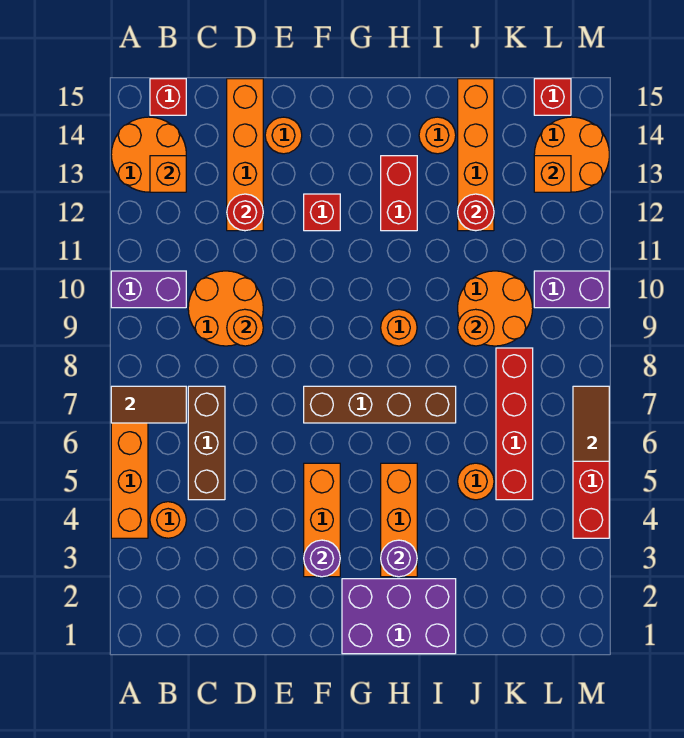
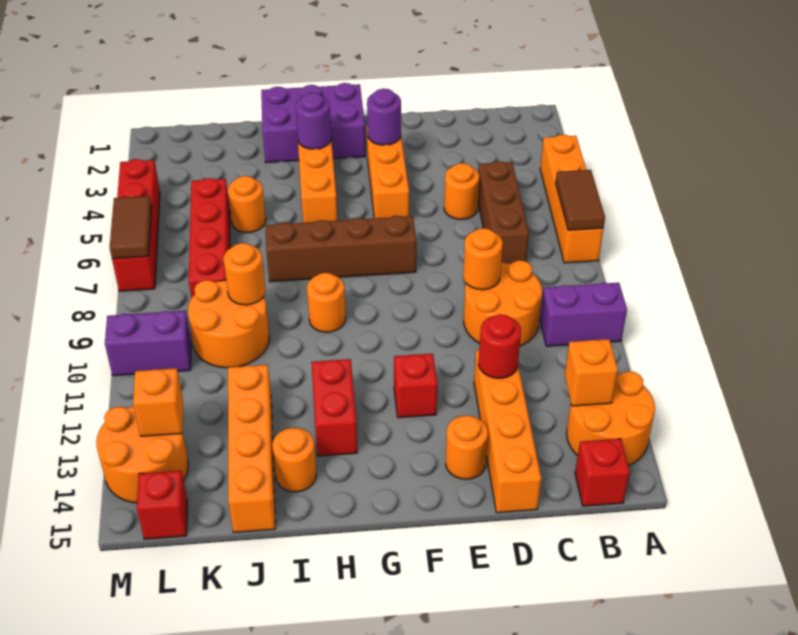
brown tile A7:B7 level 2 -> brown tile A6:A7 level 2
orange round brick B4 level 1 -> orange round brick D5 level 1
red round brick J12 level 2 -> none

